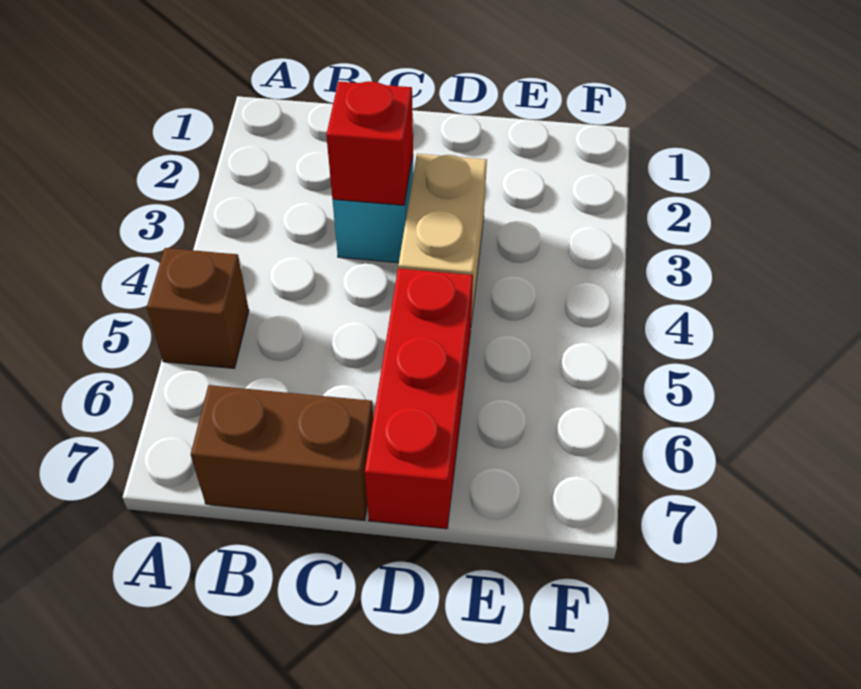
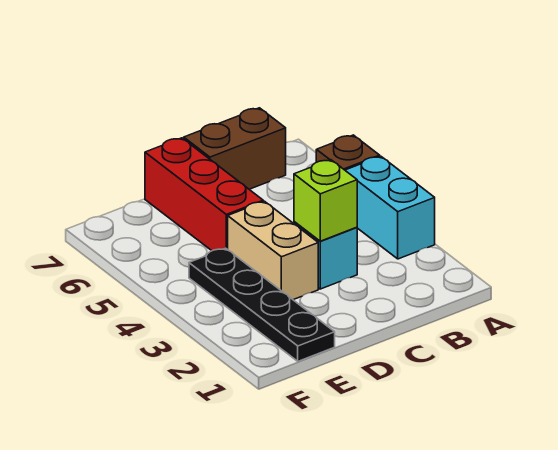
none -> cyan brick A3:A4 level 1
red brick C3 level 2 -> lime brick C3 level 2
none -> black plate E1:E4 level 1

